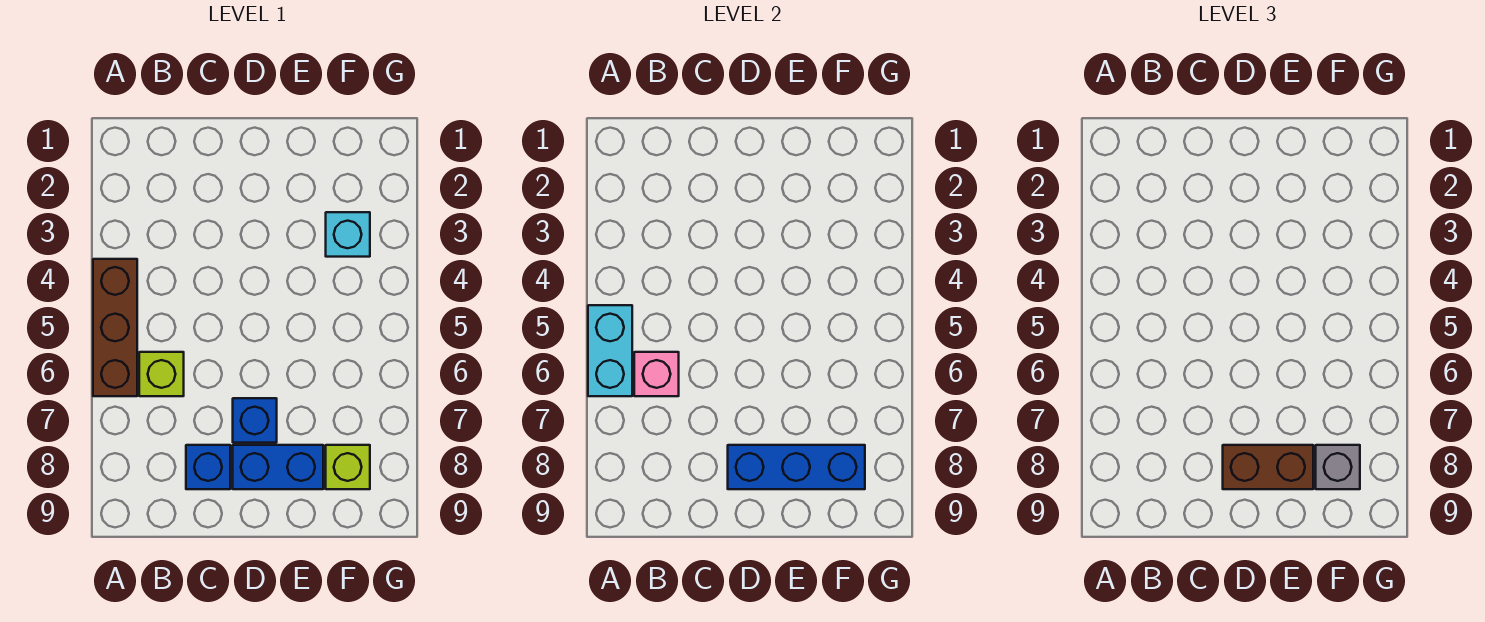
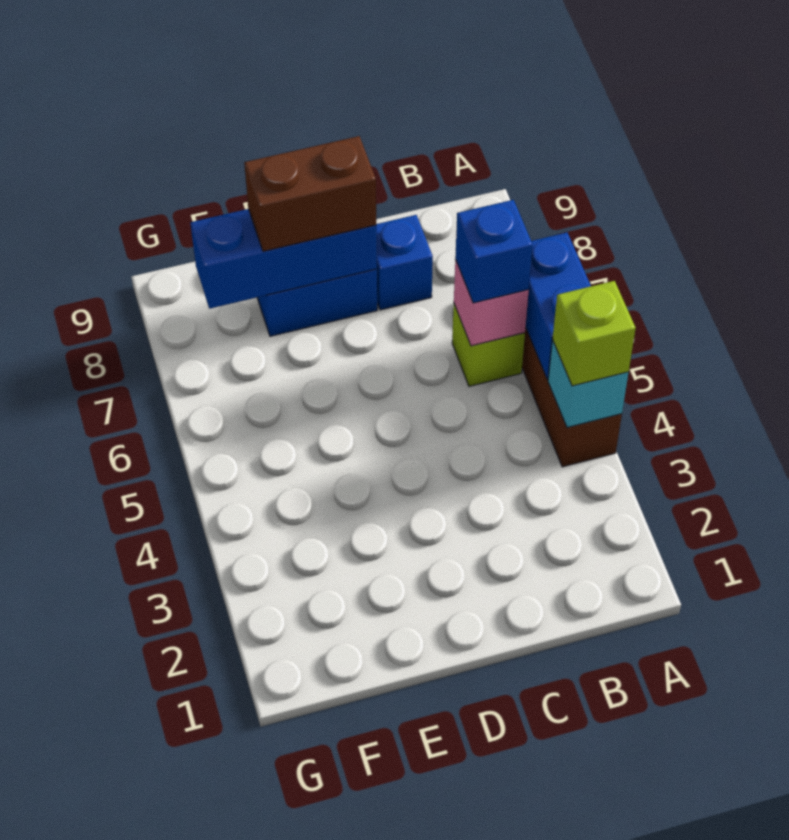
cyan brick A5:A6 level 2 -> blue brick A5:A6 level 2
blue brick D7 level 1 -> blue brick B6 level 3
cyan brick F3 level 1 -> cyan brick A4 level 2
lime brick F8 level 1 -> lime brick A4 level 3
grey brick F8 level 3 -> none

